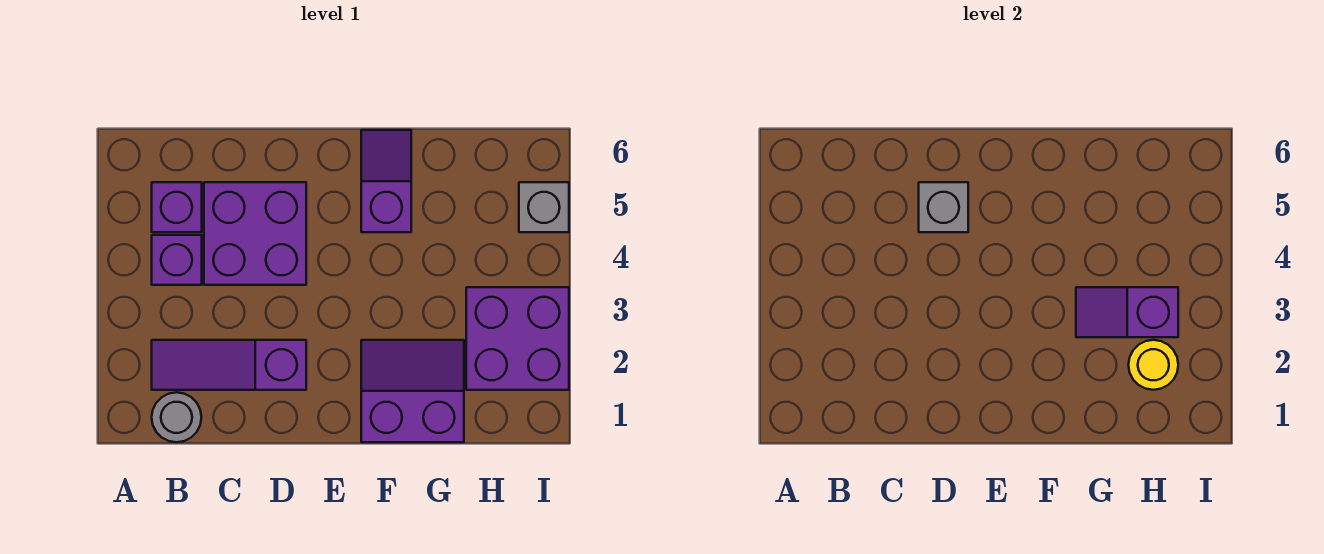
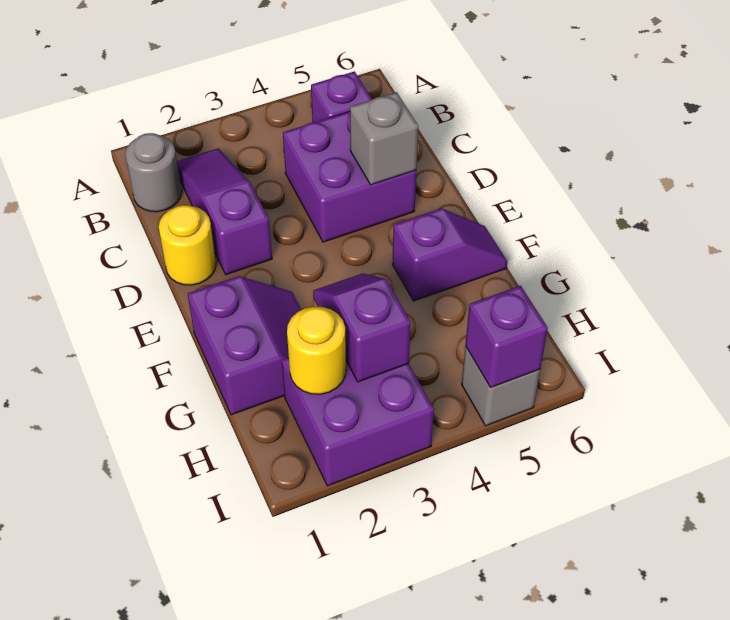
purple brick B4 level 1 -> purple brick I5 level 2
none -> yellow round brick D1 level 1

